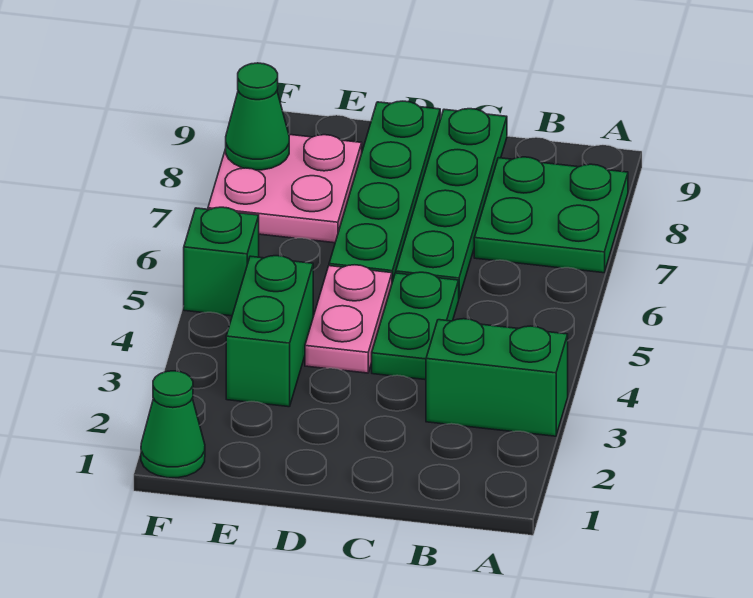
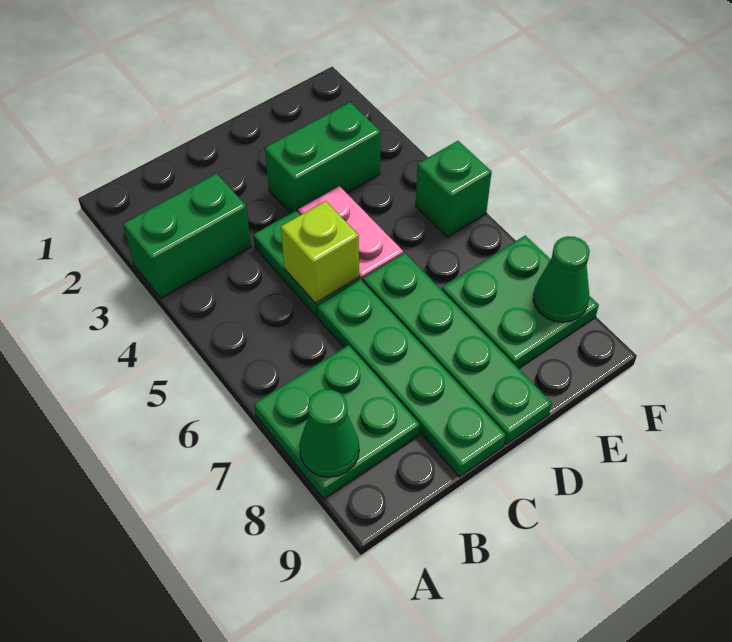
none -> lime brick C5 level 2
green brick E3:E4 level 1 -> green brick D3:E3 level 1
pink plate E7:F8 level 1 -> green plate E7:F8 level 1
green cone F1 level 1 -> green cone A8 level 2

